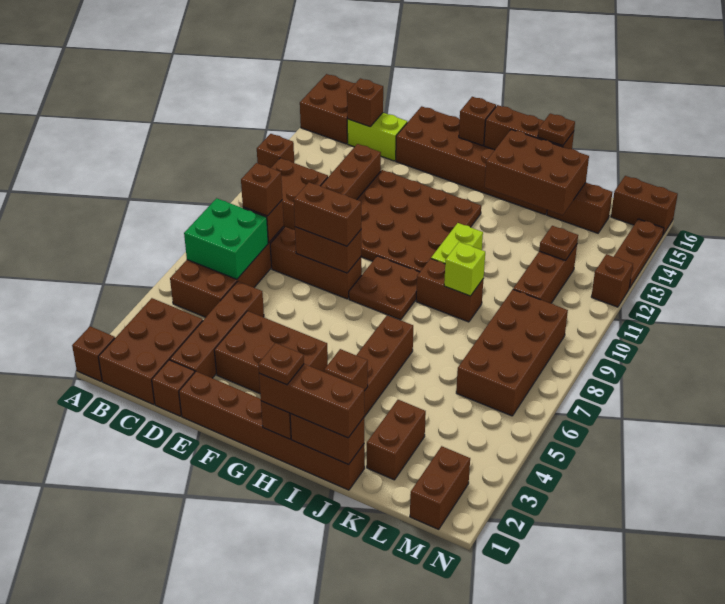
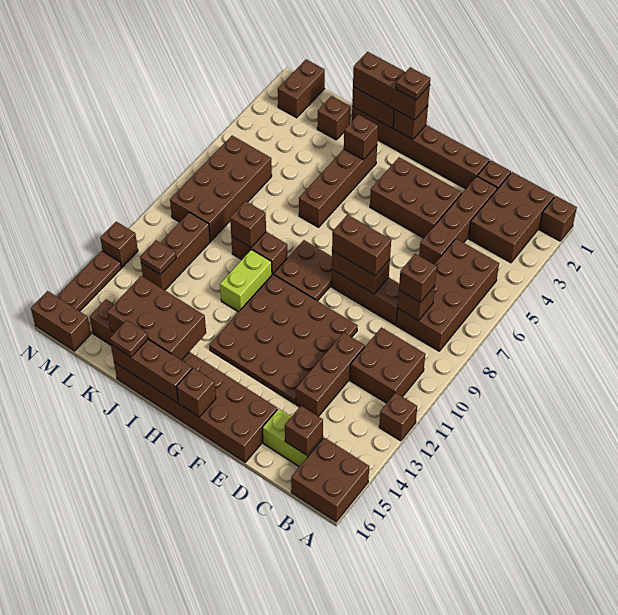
green brick B6:C7 level 2 -> none
lime brick J9 level 2 -> brown brick J9 level 2
brown brick K2:K3 level 1 -> brown brick K2 level 1

